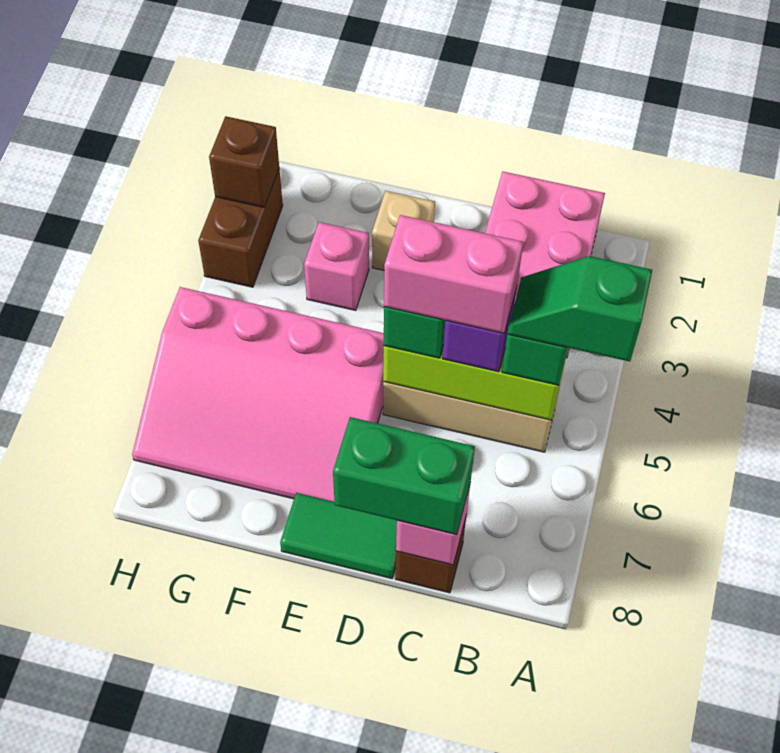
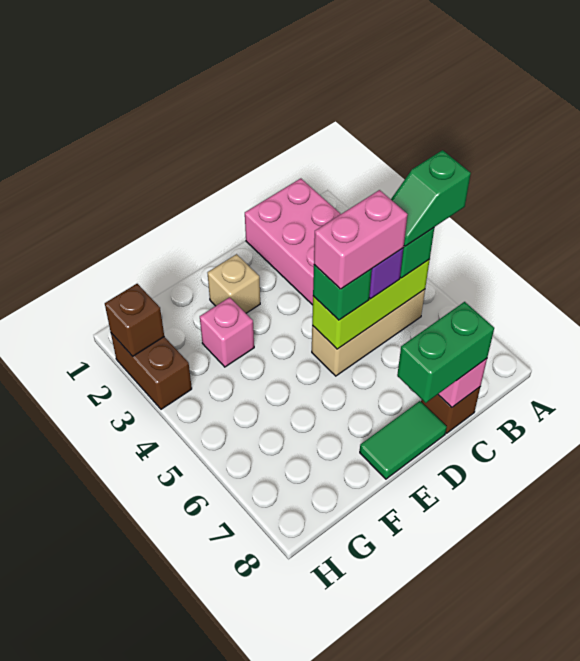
pink slope E5:H7 level 1 top 5 -> none

